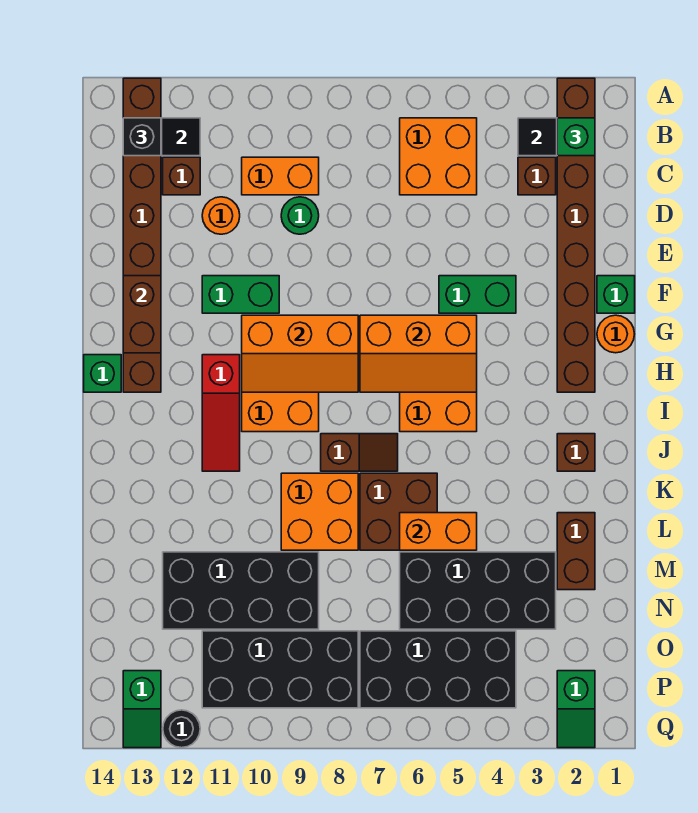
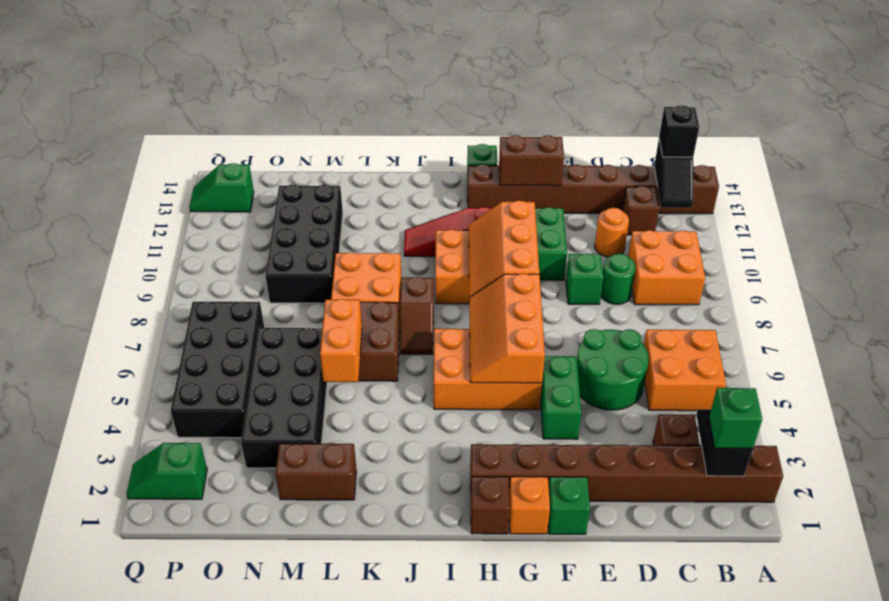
orange brick C9:C10 level 1 -> orange brick B9:C10 level 1
none -> green round brick D5:E6 level 1
none -> green brick E9 level 1
orange round brick G1 level 1 -> orange brick G1 level 1
brown brick J2 level 1 -> brown brick H1 level 1
black brick O8:P11 level 1 -> none
black round brick Q12 level 1 -> none

